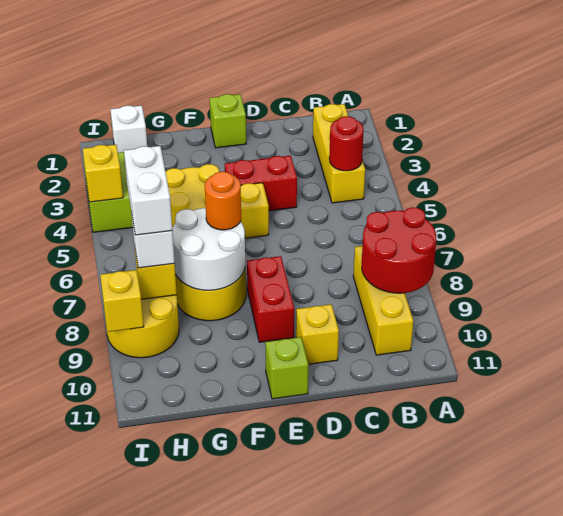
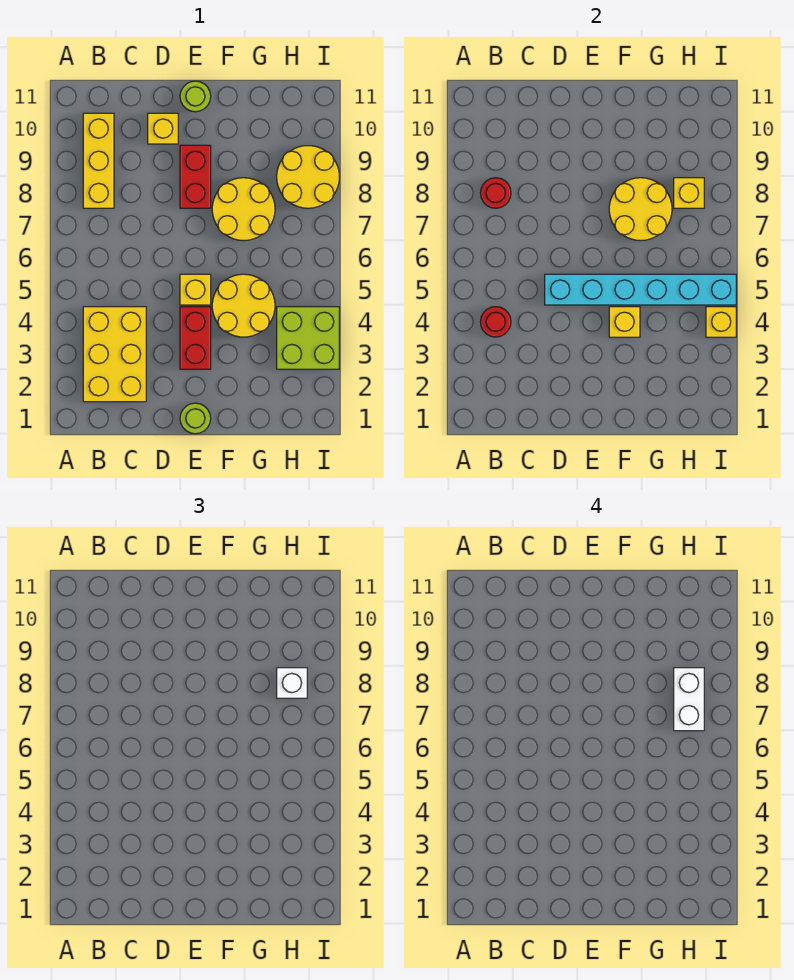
red round brick A8:B9 level 2 -> red round brick B8 level 2
yellow brick B2:B4 level 1 -> yellow brick B2:C4 level 1
red brick D4:E4 level 1 -> red brick E3:E4 level 1
none -> cyan brick D5:I5 level 2
lime brick E1 level 1 -> lime round brick E1 level 1
lime brick E11 level 1 -> lime round brick E11 level 1
white round brick F7:G8 level 2 -> yellow round brick F7:G8 level 2
orange round brick F7 level 3 -> none
white brick H1 level 1 -> none
yellow brick I9 level 2 -> yellow brick F4 level 2

